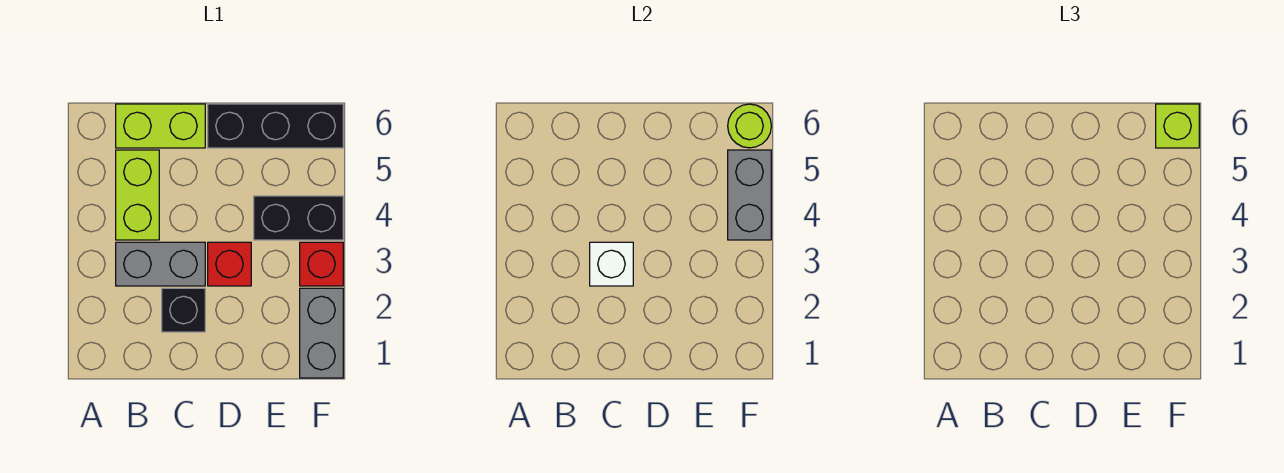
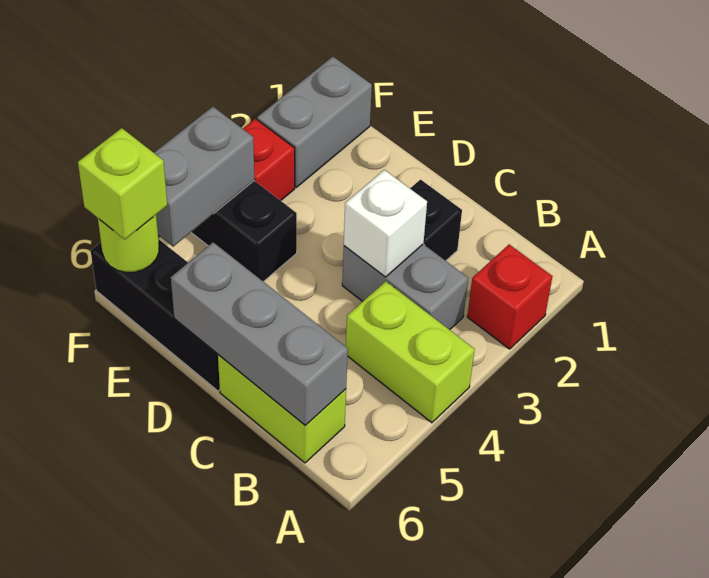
lime brick B4:B5 level 1 -> lime brick A4:B4 level 1
none -> grey brick B6:D6 level 2
red brick D3 level 1 -> red brick A2 level 1

